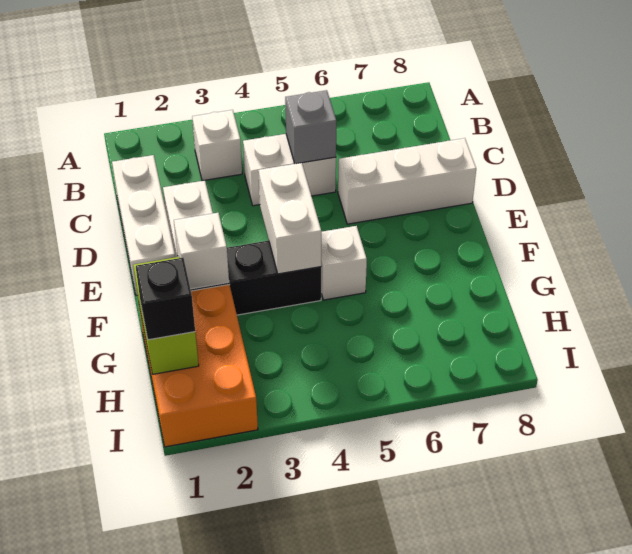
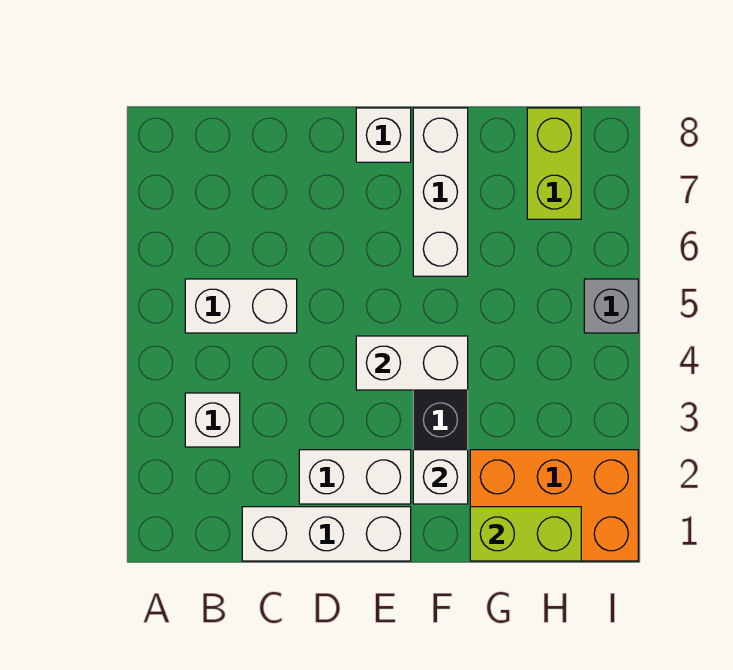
white brick C4:C5 level 1 -> white brick B5:C5 level 1
grey brick C5 level 2 -> grey brick I5 level 1
white brick D6:D8 level 1 -> white brick F6:F8 level 1
white brick F5 level 1 -> white brick E8 level 1
black brick H1 level 3 -> none
none -> lime brick H7:H8 level 1

